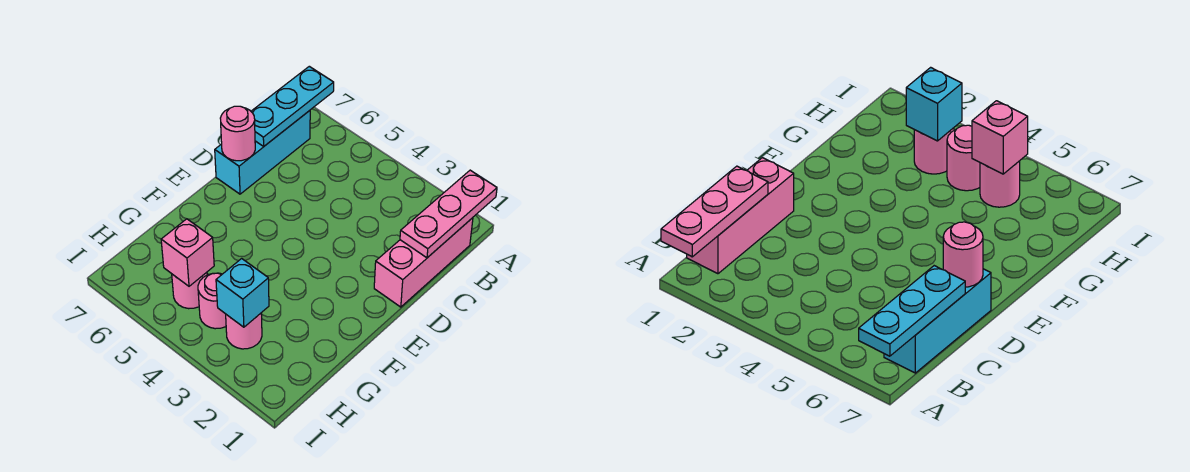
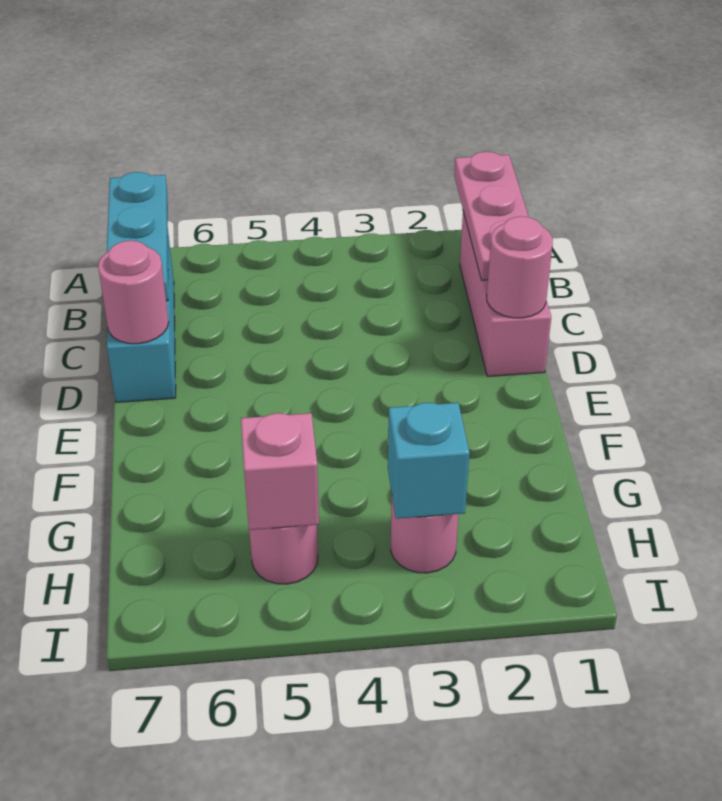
pink round brick H4 level 1 -> pink round brick D1 level 2

